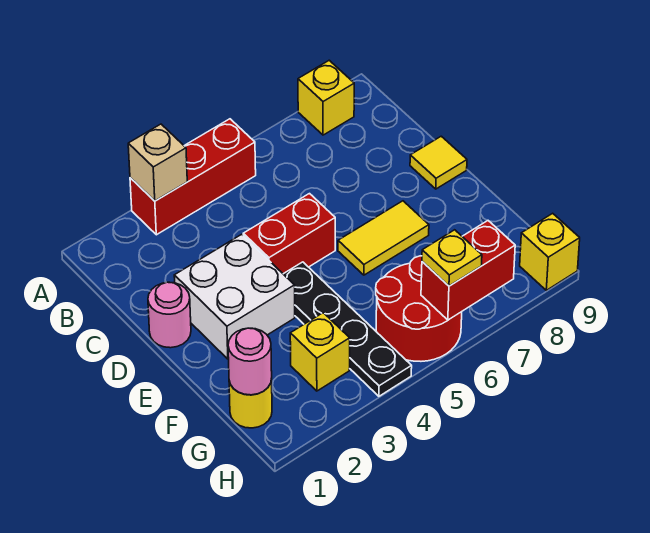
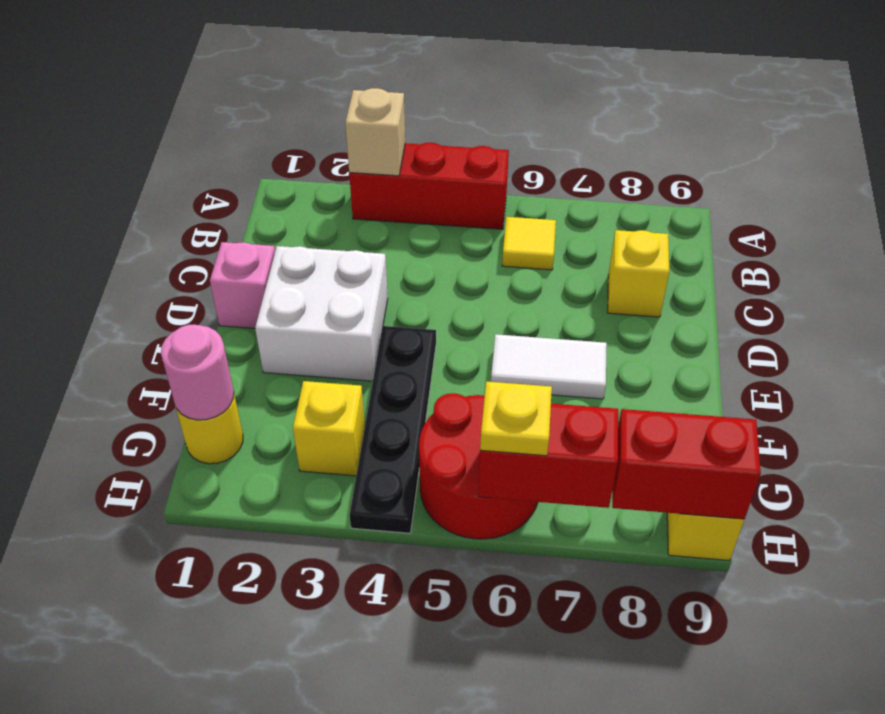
yellow brick A8 level 1 -> yellow brick C8 level 1
pink round brick D1 level 1 -> pink brick D1 level 1
red brick D4:D5 level 1 -> red brick H8:H9 level 2
yellow tile D9 level 1 -> yellow tile B6 level 1
yellow tile E6:E7 level 1 -> white tile E6:E7 level 1

